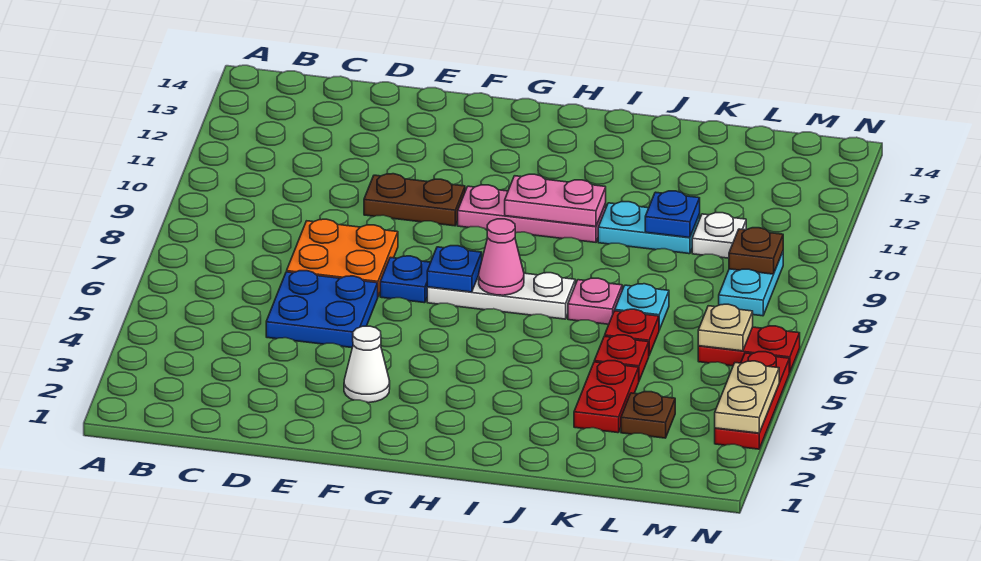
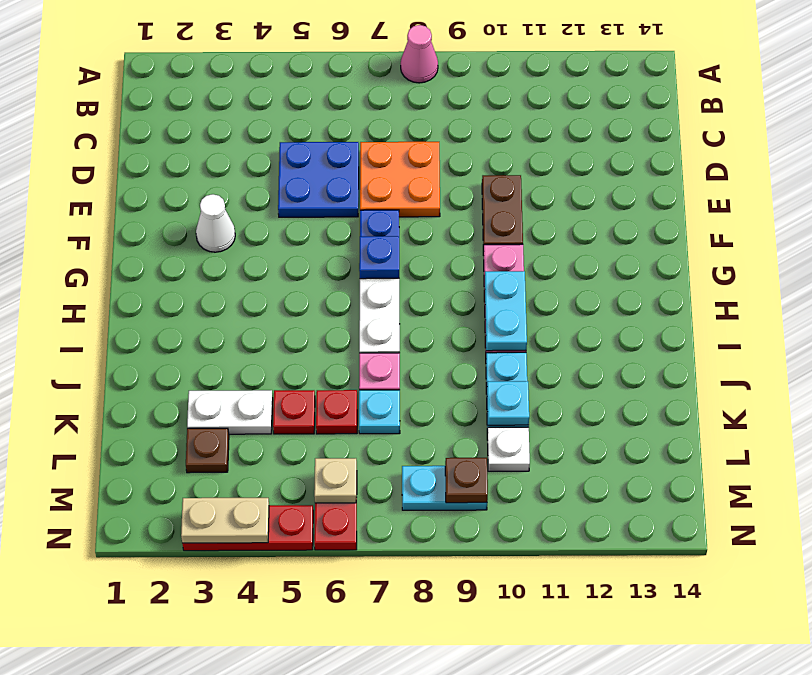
pink cone H7 level 2 -> pink cone A8 level 1
pink plate H10:I10 level 2 -> cyan plate H10:I10 level 2
red plate K3:K4 level 1 -> white plate K3:K4 level 1
blue plate K10 level 2 -> cyan plate K10 level 2

